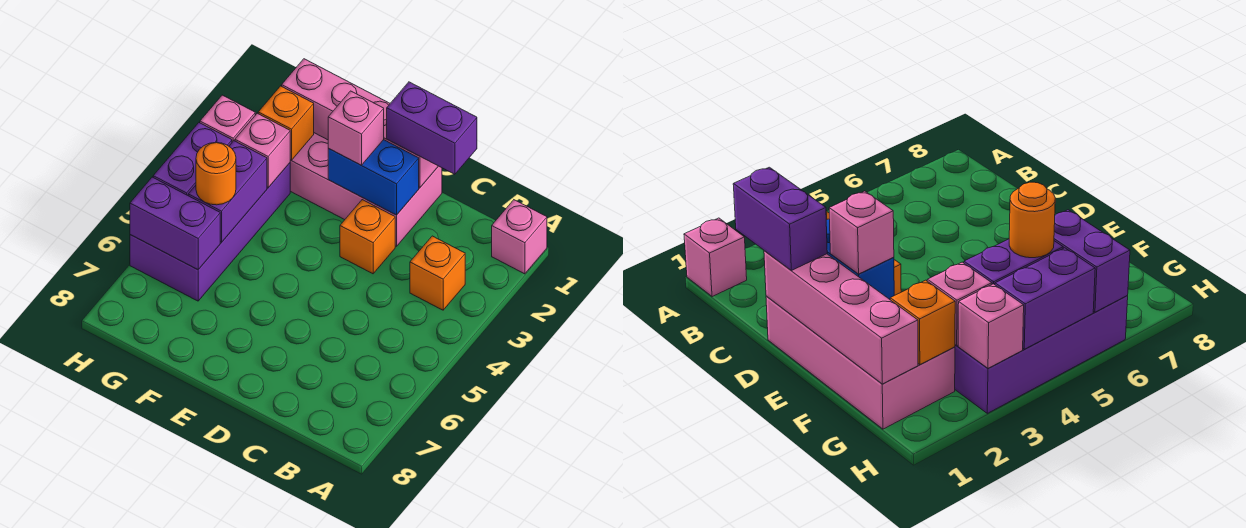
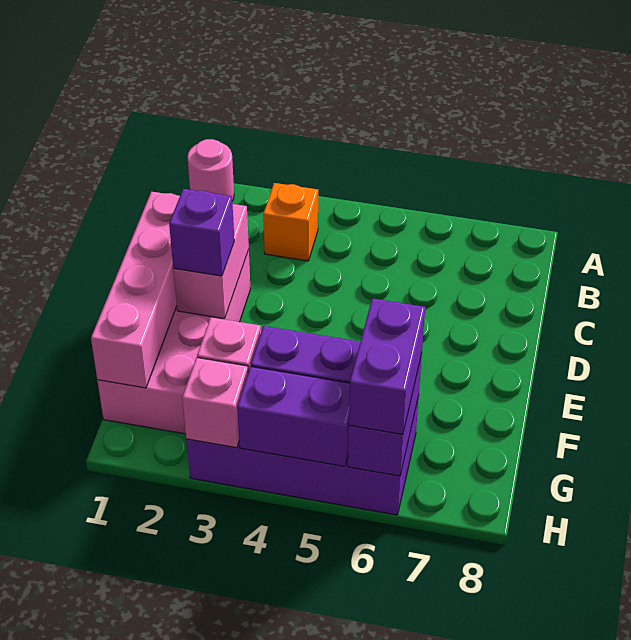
pink brick A1 level 1 -> pink round brick A1 level 1
purple brick C1:D1 level 3 -> purple brick G6:H6 level 3
blue brick D2:E2 level 2 -> pink brick D2:E2 level 2
orange brick D3 level 1 -> none
pink brick E2 level 3 -> purple brick E2 level 3
orange brick G2 level 2 -> none
orange round brick G5 level 3 -> none

